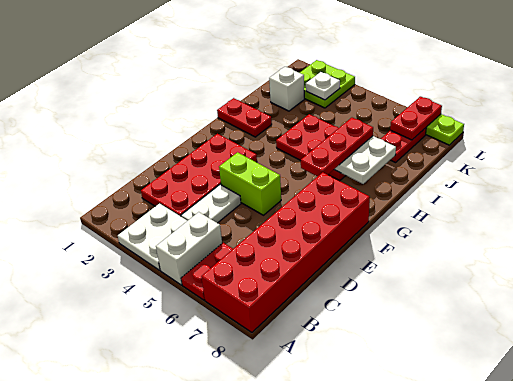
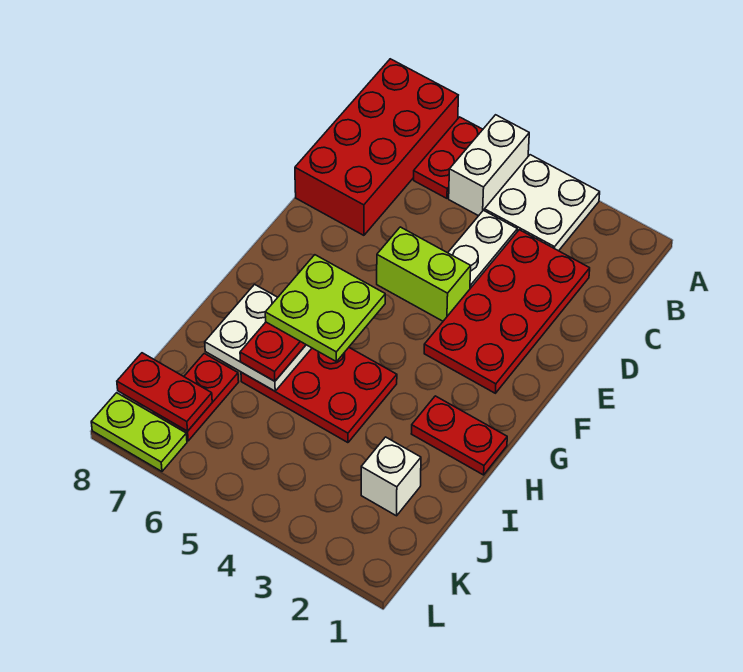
red brick A7:F8 level 1 -> red brick A7:D8 level 1
lime plate K2:L3 level 1 -> lime plate G5:H6 level 4
white plate K3 level 2 -> none
red plate K7:L7 level 2 -> red plate K7:K8 level 2

